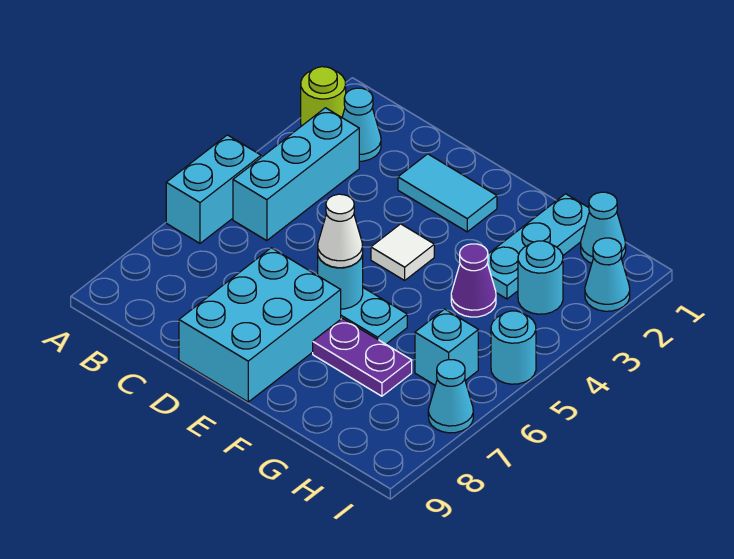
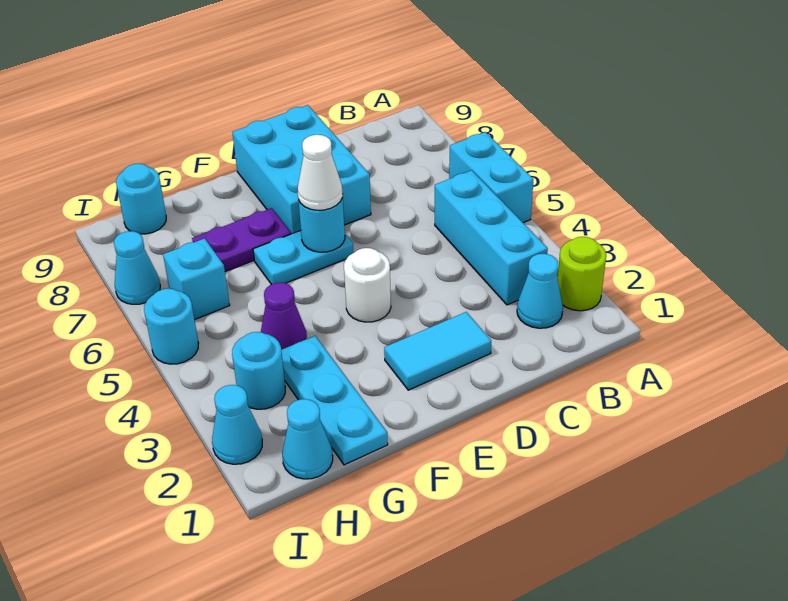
white tile E4 level 1 -> white round brick E4 level 1
none -> cyan round brick H9 level 1

